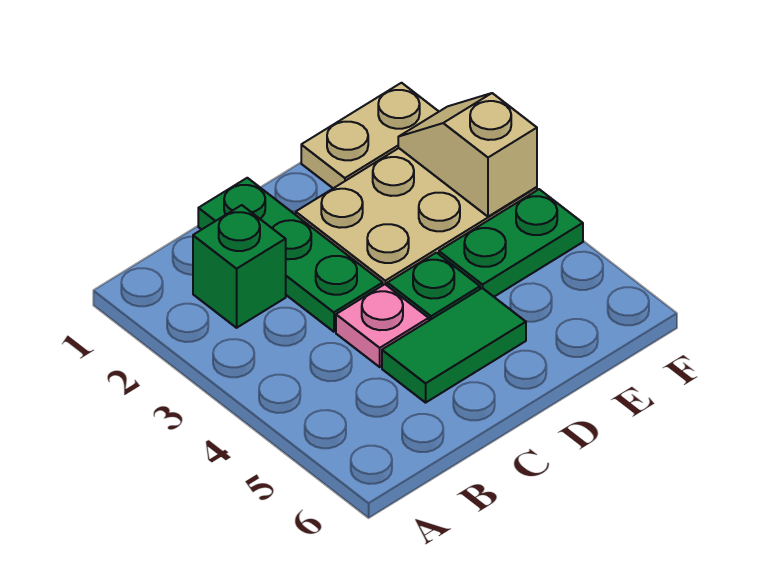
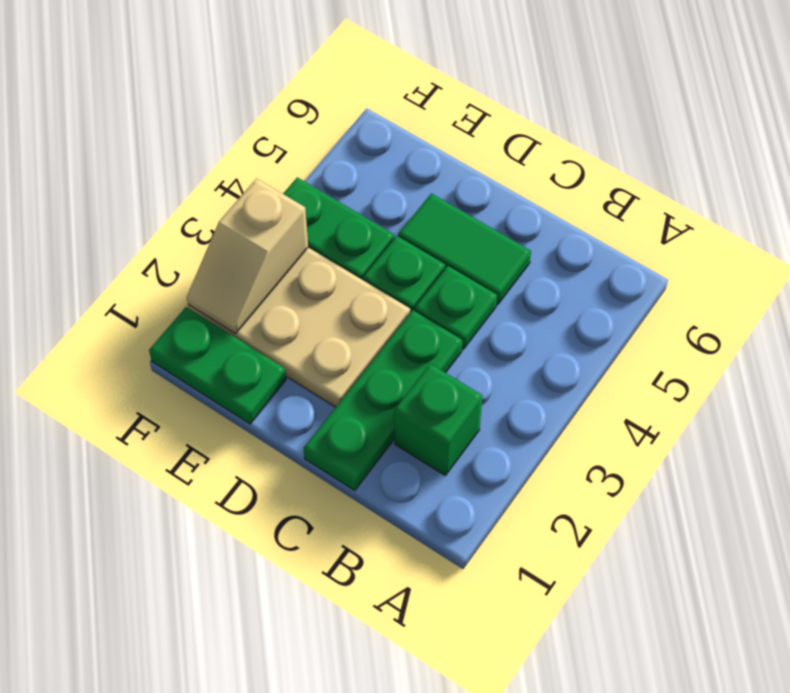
pink plate C4 level 1 -> green plate C4 level 1
tan plate E1:F1 level 1 -> green plate E1:F1 level 1

